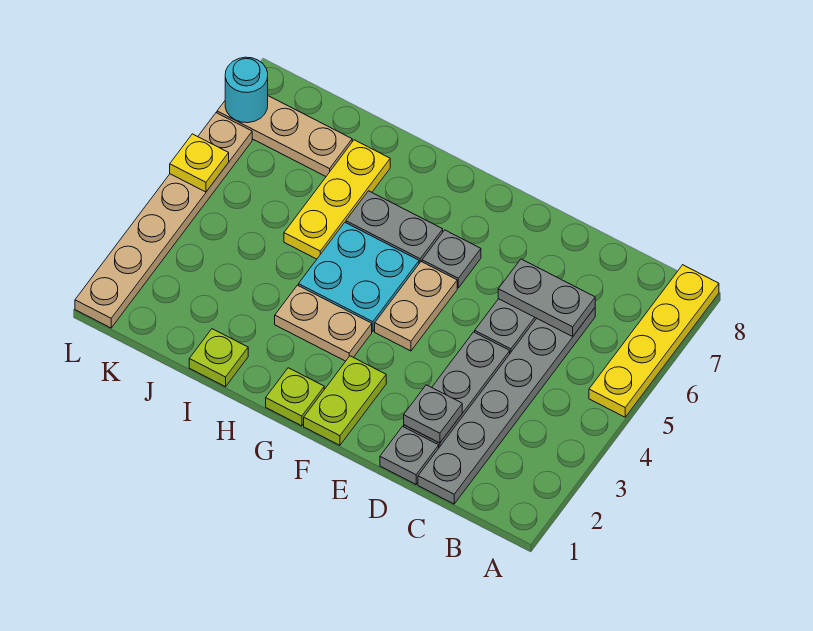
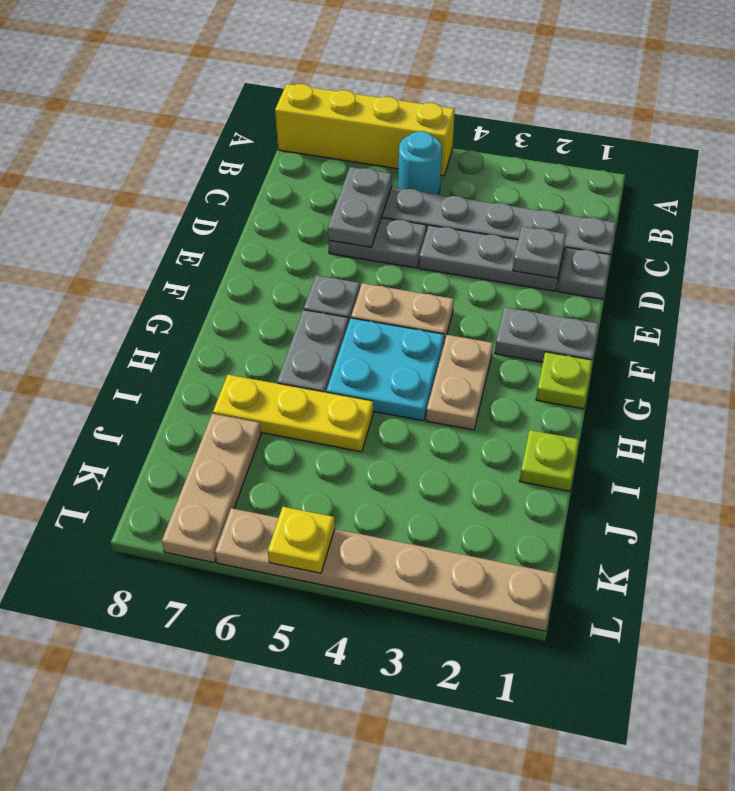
yellow plate A5:A8 level 1 -> yellow brick A5:A8 level 1
lime plate F1:F2 level 1 -> grey plate F1:F2 level 1
cyan round brick L7 level 2 -> cyan round brick B5 level 1

